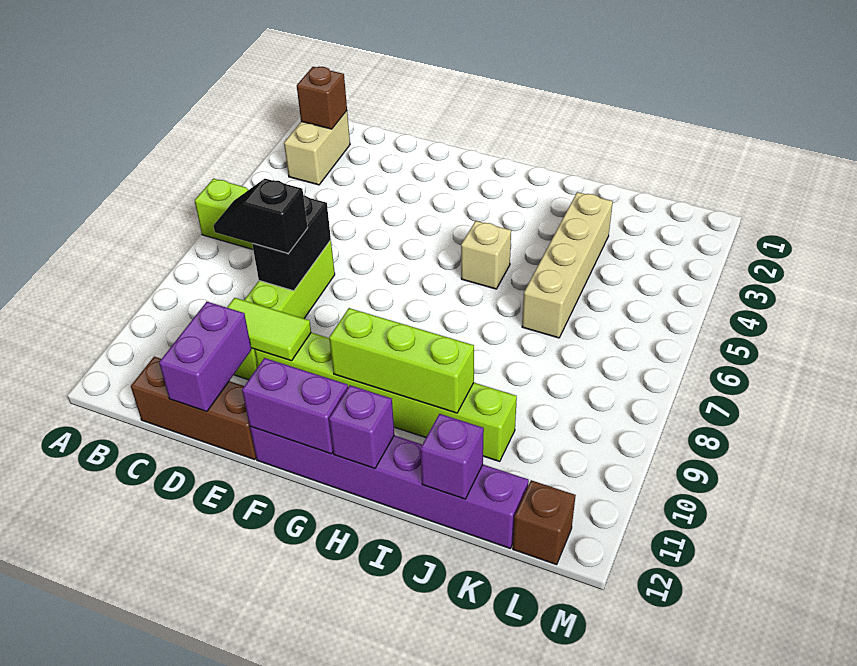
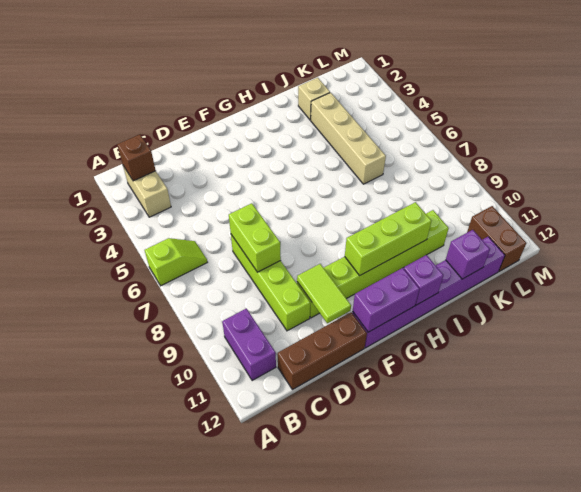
black slope C8:D8 level 3 top D -> none
black brick D7:D8 level 2 -> lime brick D7:D8 level 2
lime tile D10:E10 level 2 -> lime tile E10:E11 level 2
purple brick D11:D12 level 2 -> purple brick B10:B11 level 1
tan brick H5 level 1 -> tan brick J2 level 1
brown brick L12 level 1 -> brown brick L11:L12 level 1

